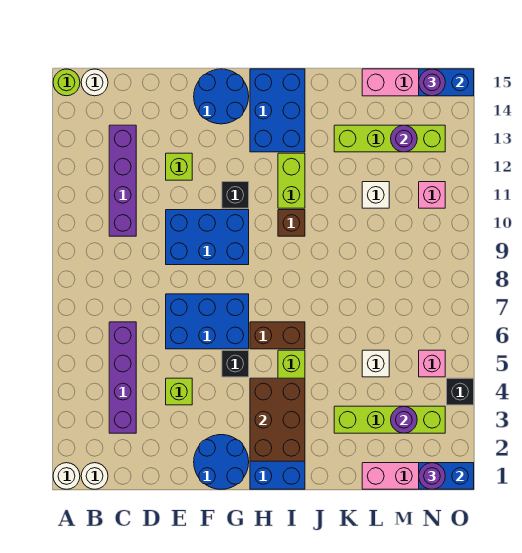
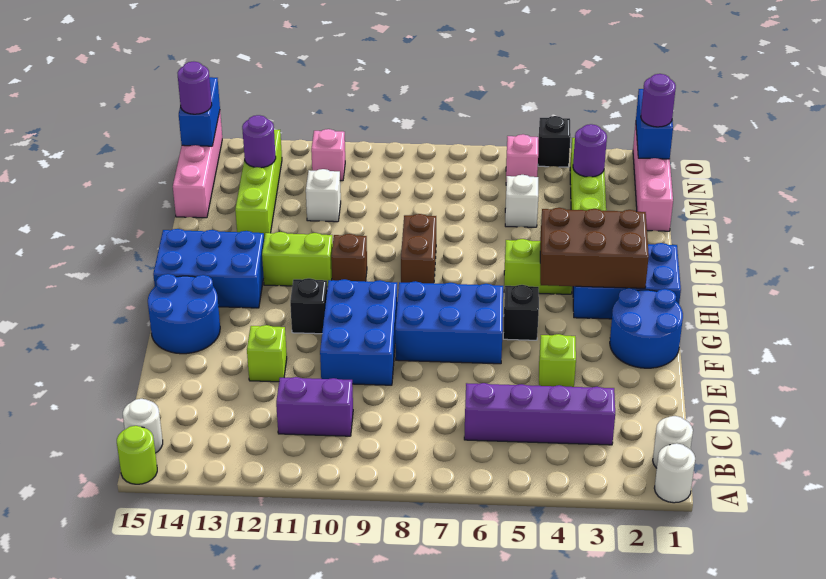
purple brick C10:C13 level 1 -> purple brick C10:C11 level 1
blue brick E6:G7 level 1 -> blue brick F6:G8 level 1
brown brick H6:I6 level 1 -> brown brick I8:J8 level 1

